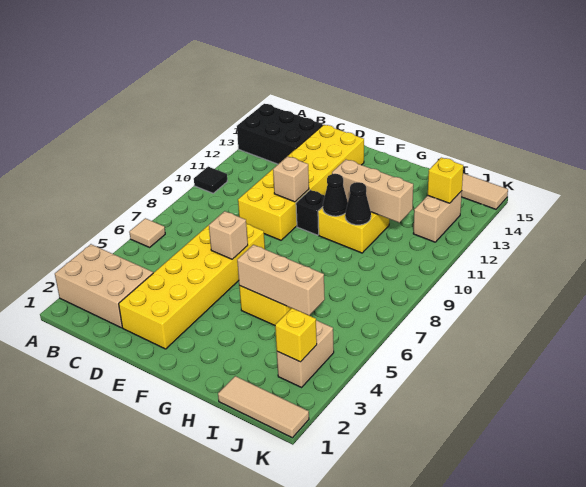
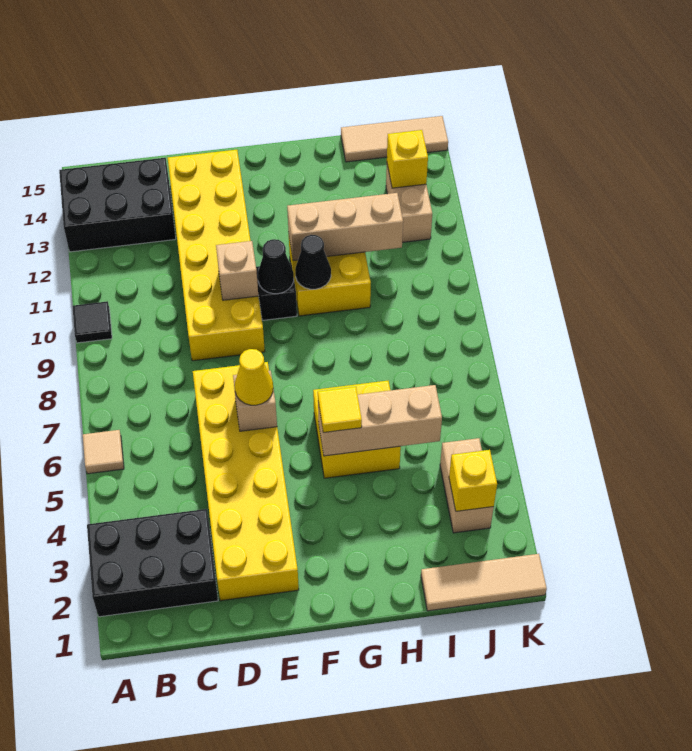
tan brick A2:C3 level 1 -> black brick A2:C3 level 1
none -> yellow cone E6 level 3
none -> yellow tile G5 level 3
black cone H10 level 2 -> black cone F10 level 2

